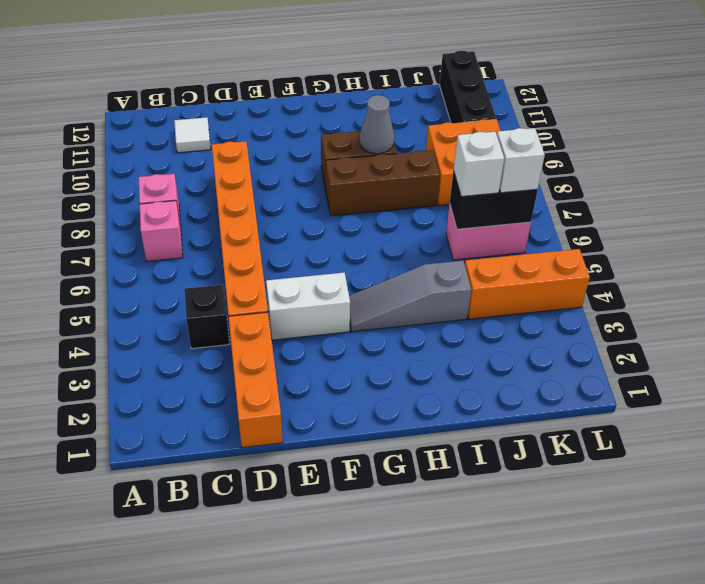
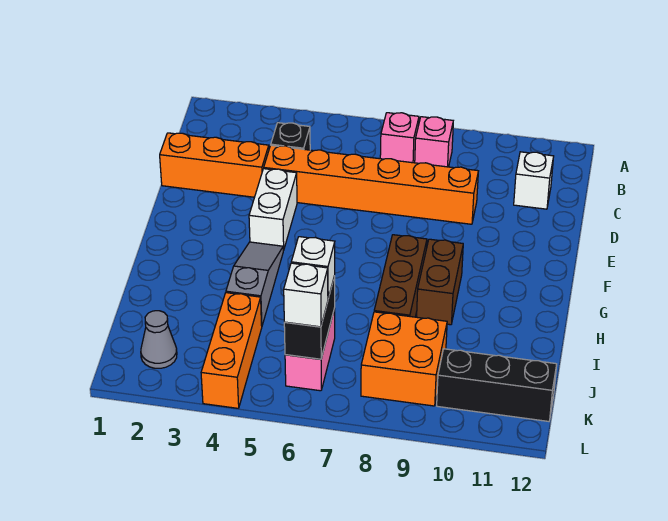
white tile C11 level 1 -> white brick C11 level 1
grey cone H9 level 2 -> grey cone K2 level 1

